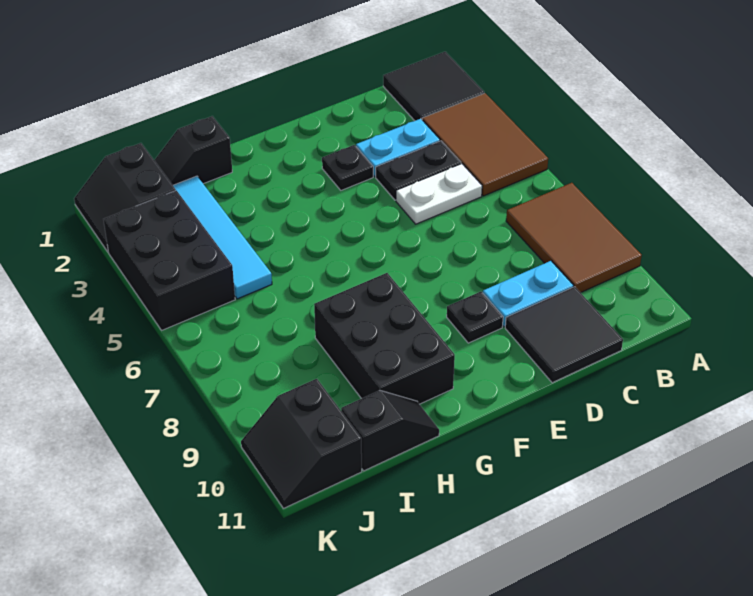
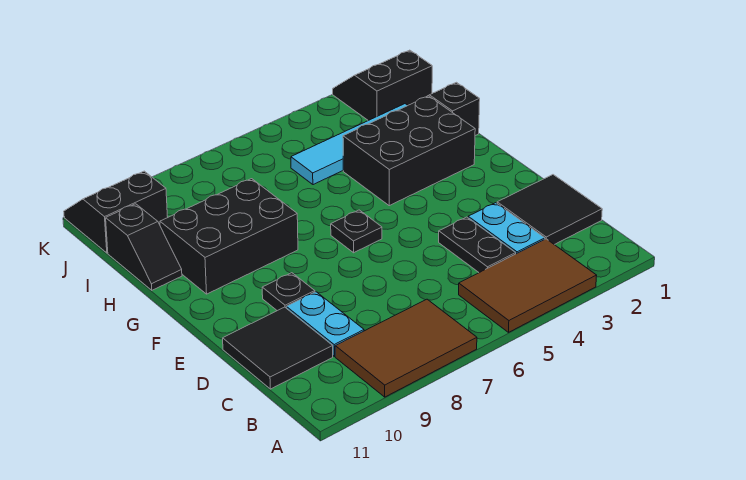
black tile A1:B2 level 1 -> black tile C1:D2 level 1
white plate C5:D5 level 1 -> none
black plate E3 level 1 -> black plate F6 level 1
black brick J3:K5 level 1 -> black brick G2:H4 level 1

